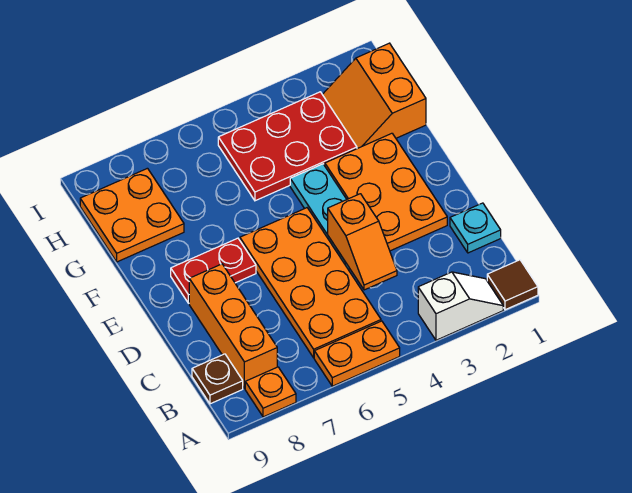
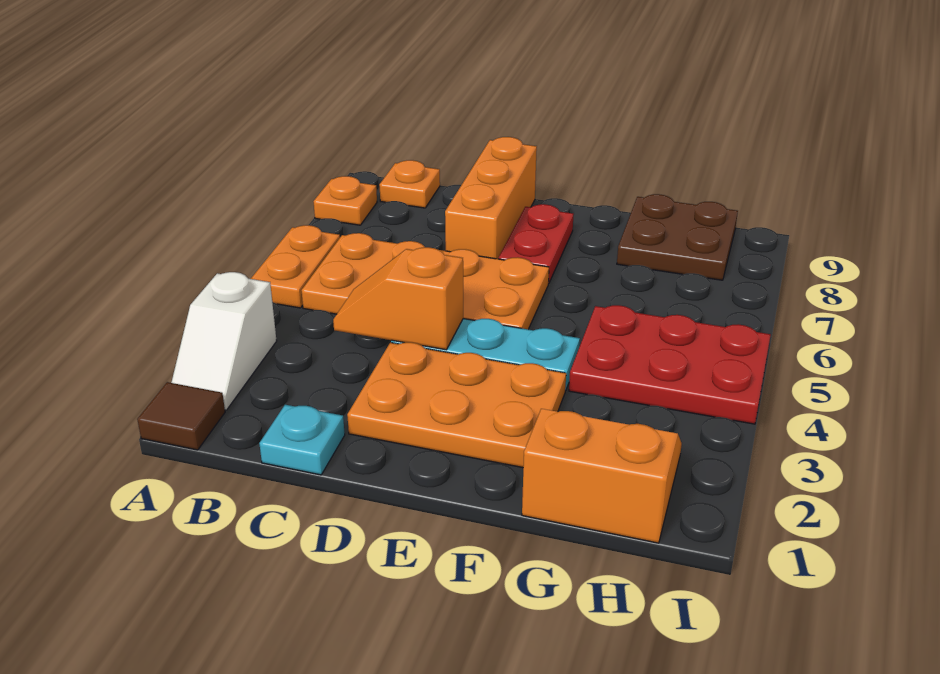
orange brick B8:D8 level 1 -> orange brick D7:D9 level 1
brown plate B9 level 1 -> orange plate B9 level 1
red plate G3:H5 level 1 -> red plate G4:I5 level 1
orange plate G8:H9 level 1 -> brown plate G8:H9 level 1

